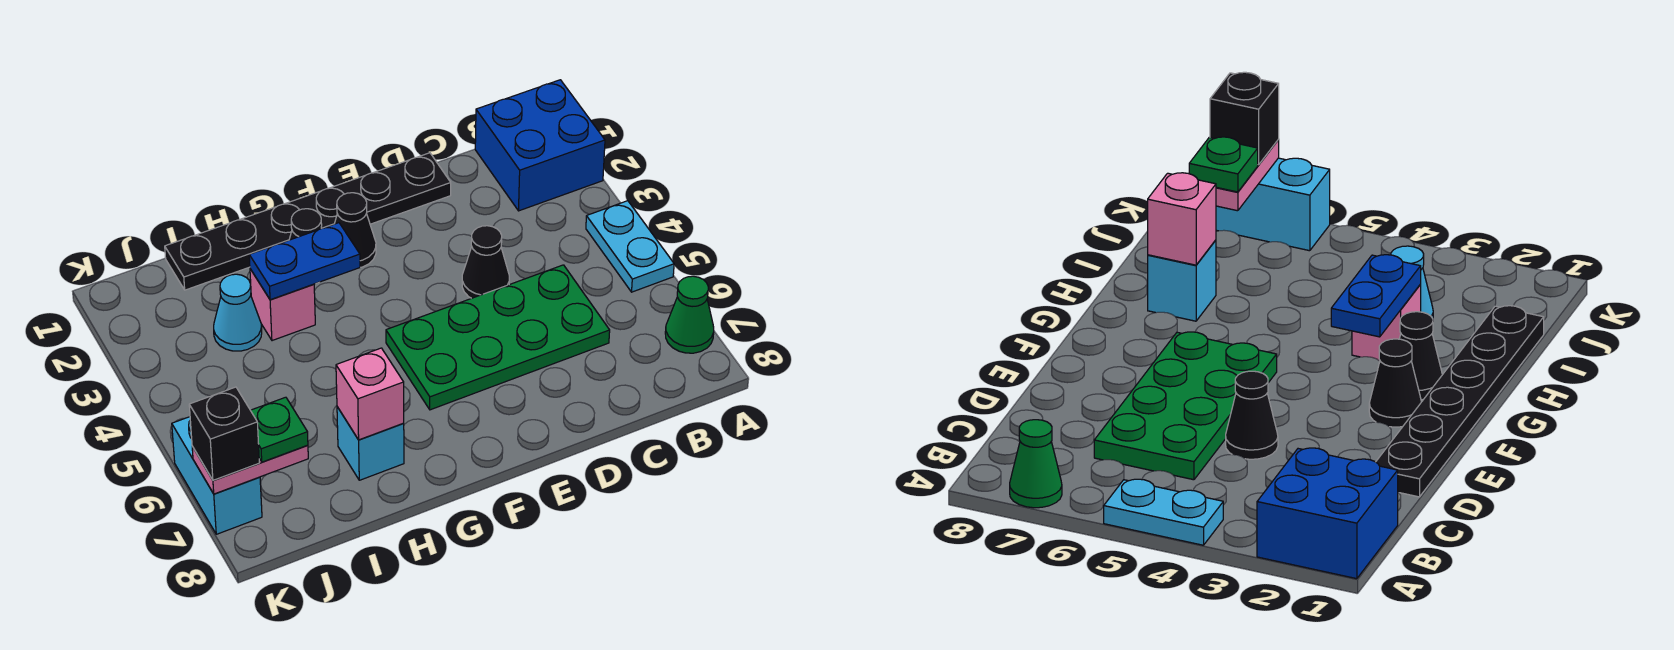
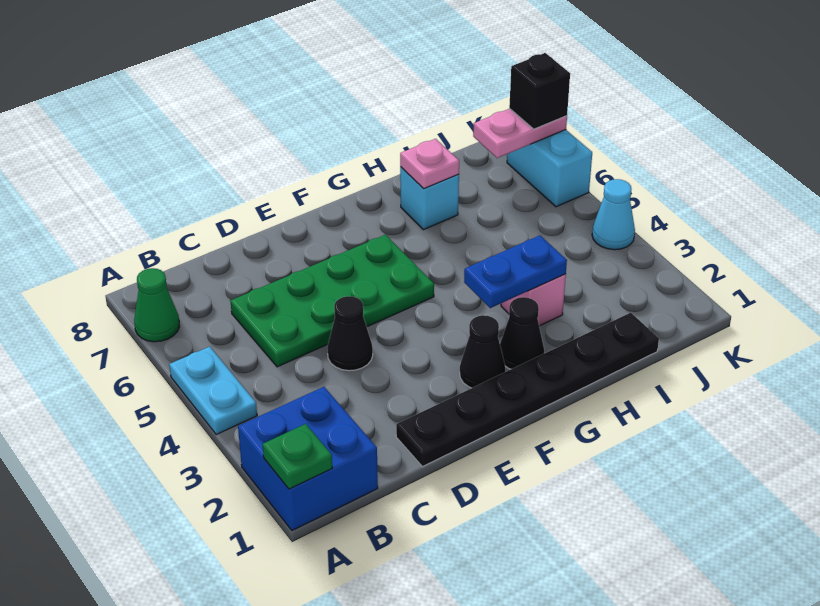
pink brick H7 level 2 -> pink plate H7 level 2
cyan cone I3 level 1 -> cyan cone K4 level 1
green plate J7 level 3 -> green plate A1 level 2

